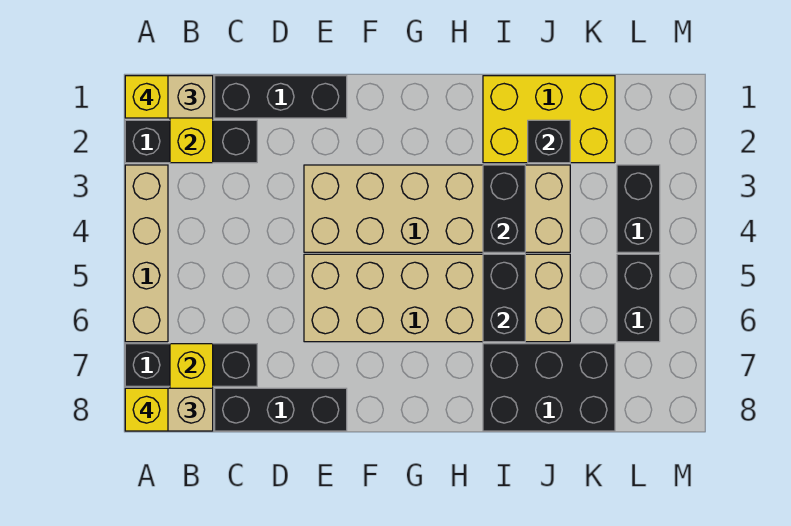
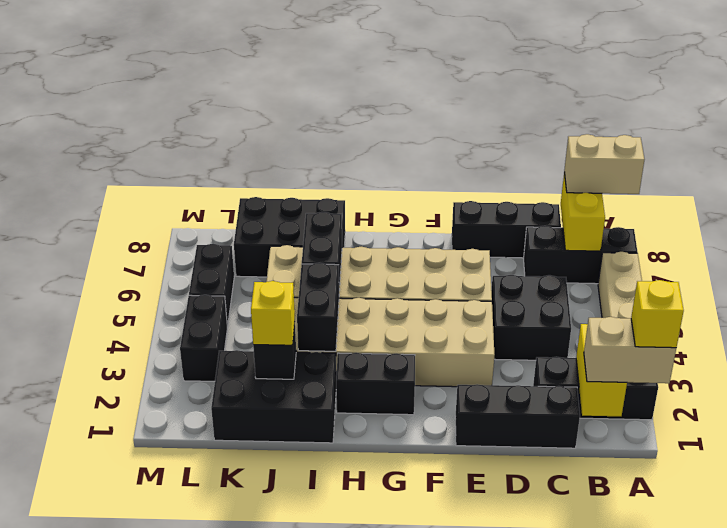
yellow brick A8 level 4 -> yellow brick J2 level 3
none -> black brick C4:D5 level 1
none -> black brick G2:H2 level 1
yellow brick I1:K2 level 1 -> black brick I1:K2 level 1

